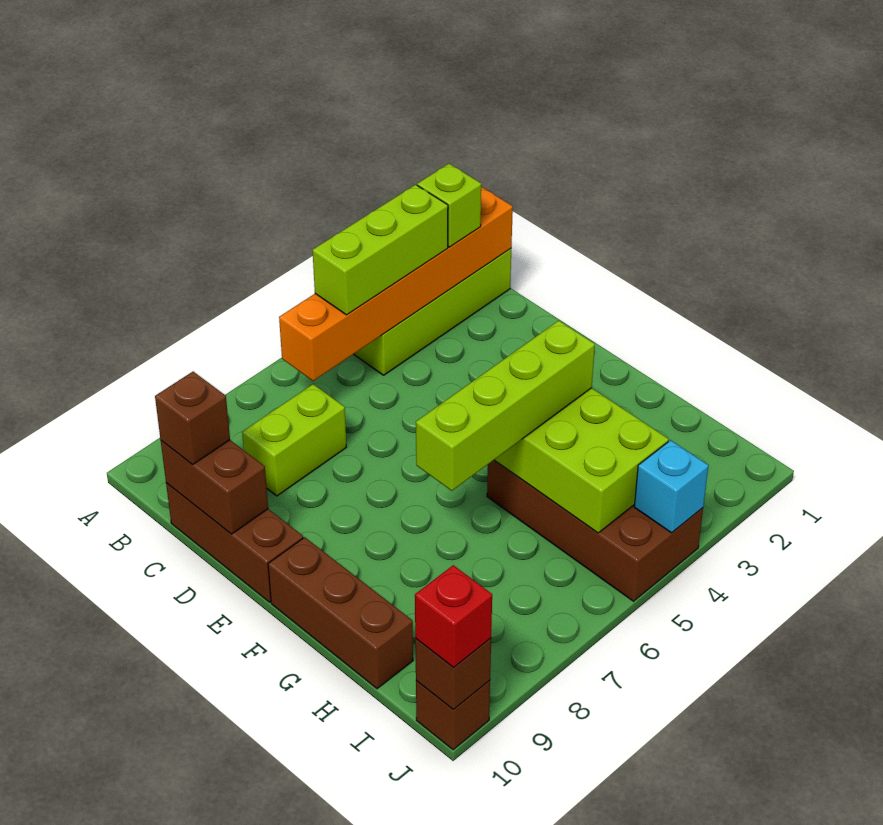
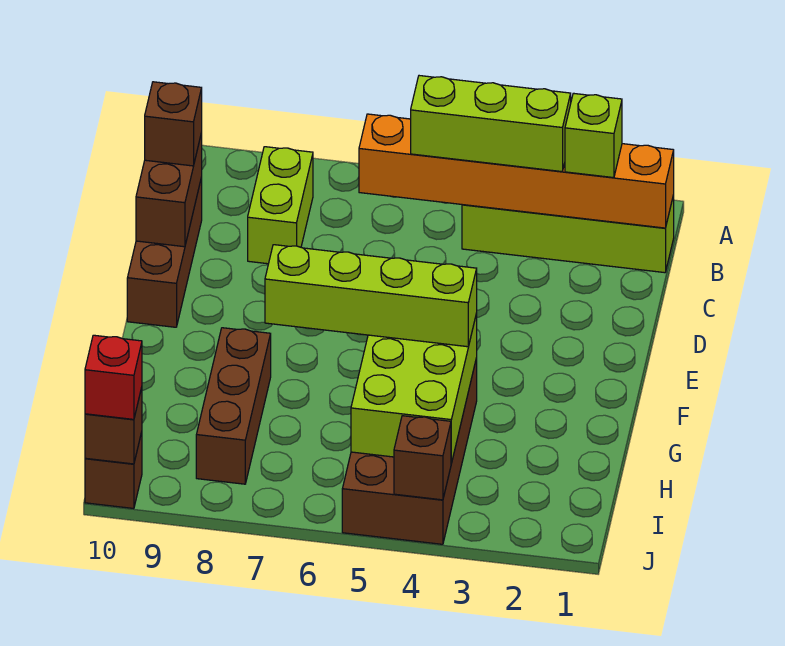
lime brick C7:C8 level 1 -> lime brick B8:C8 level 1
brown brick F10:H10 level 1 -> brown brick G8:I8 level 1
cyan brick J4 level 2 -> brown brick J4 level 2

